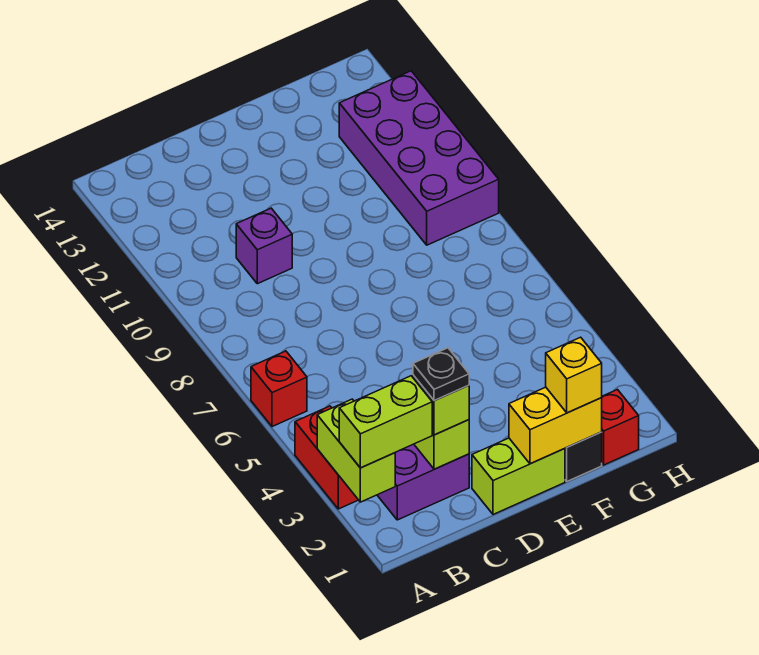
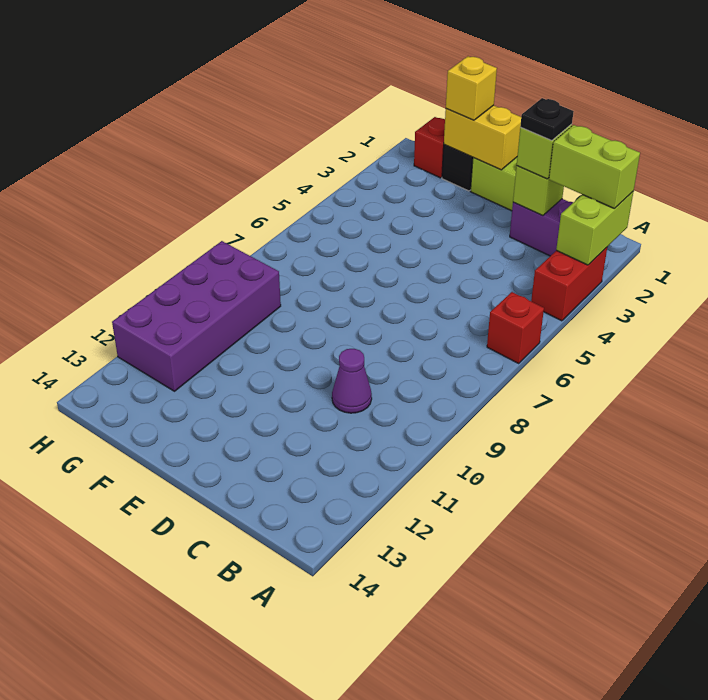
purple brick C10 level 1 -> purple cone C10 level 1

